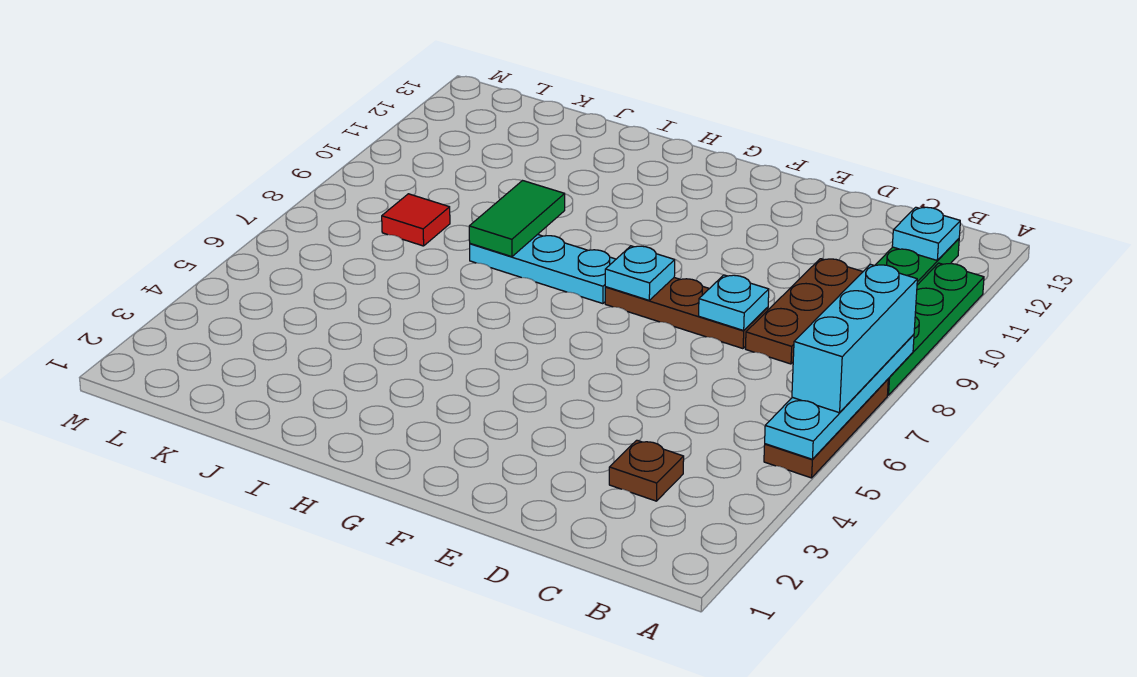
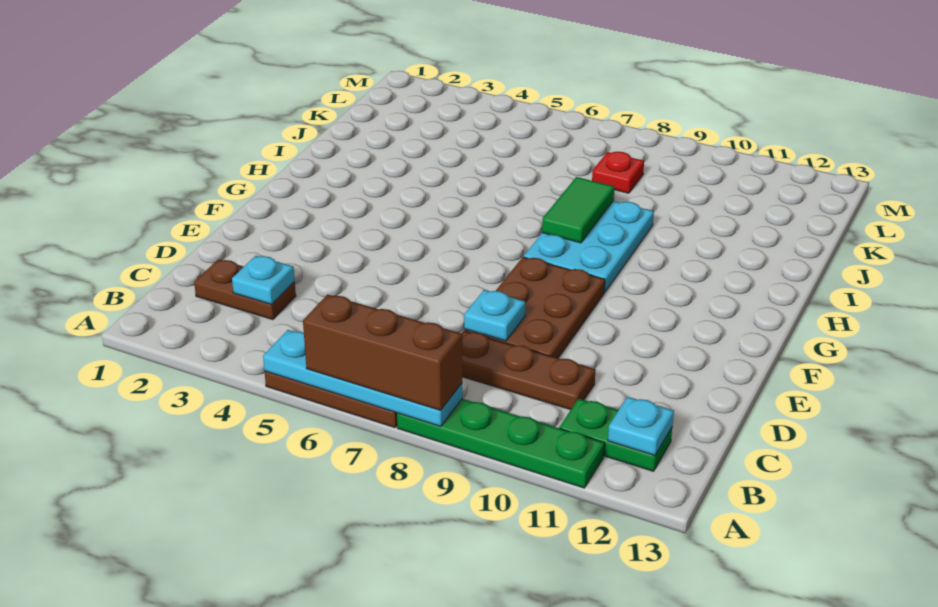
cyan brick A6:A8 level 3 -> brown brick A6:A8 level 3
brown plate C3 level 1 -> brown plate C2:C3 level 1
brown plate D8:F8 level 1 -> brown plate D8:F9 level 1
cyan plate F8 level 2 -> cyan plate C3 level 2
cyan plate G8:I8 level 1 -> cyan plate G8:I9 level 1
green tile I8:I9 level 2 -> green tile H8:I8 level 2
red tile K8 level 1 -> red plate K8 level 1

